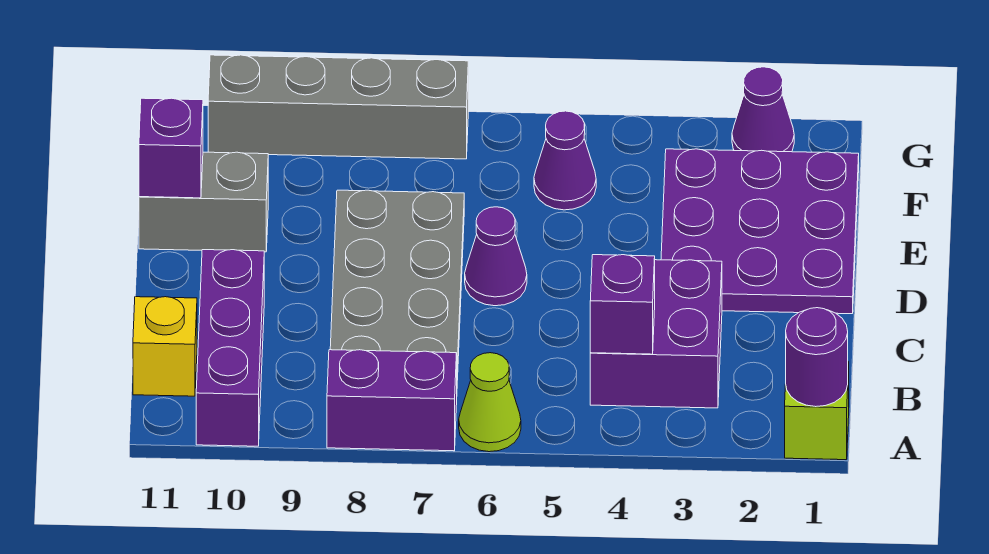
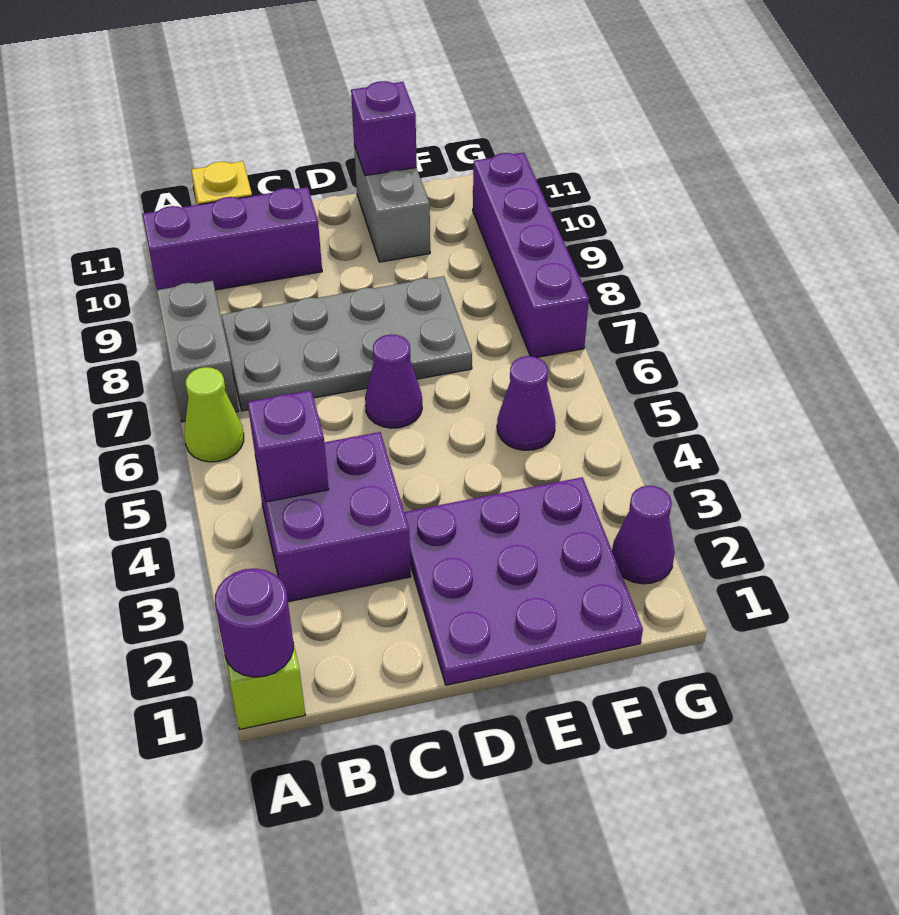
purple brick A7:A8 level 1 -> grey brick A7:A8 level 1
grey brick G7:G10 level 1 -> purple brick G7:G10 level 1

